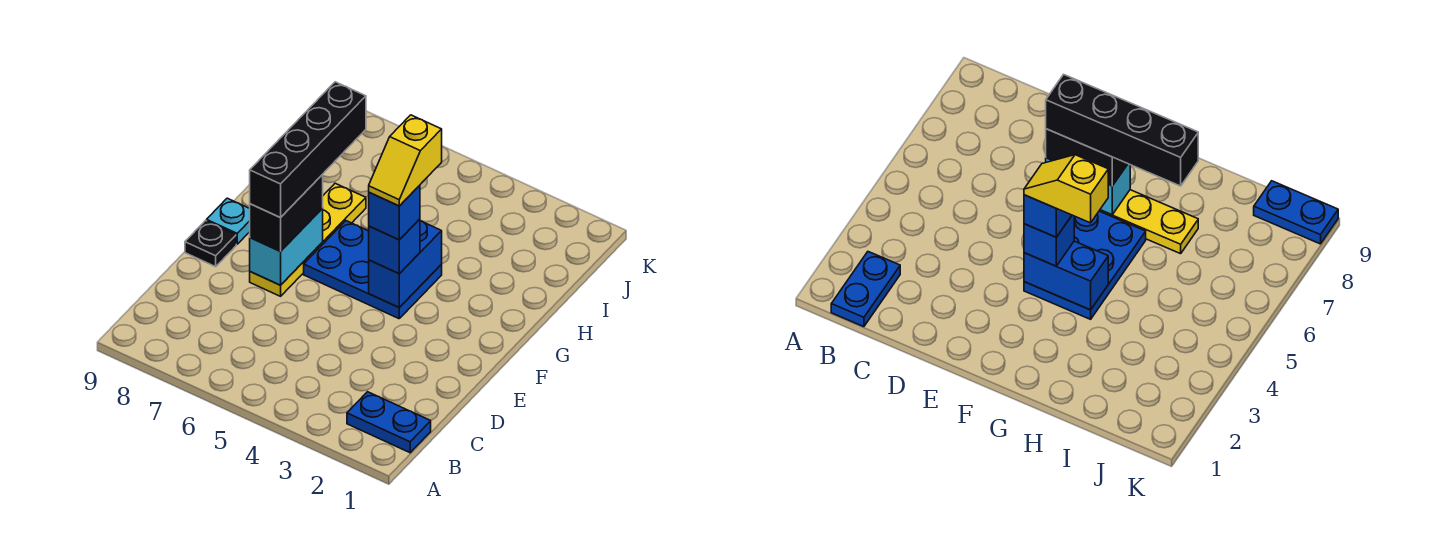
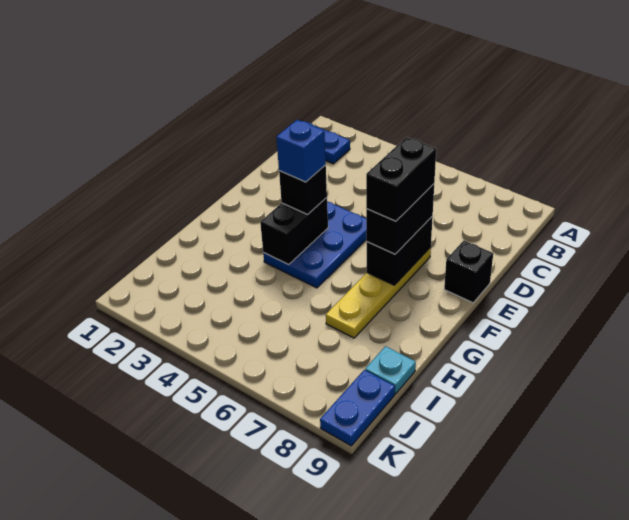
cyan brick E7:F7 level 2 -> black brick E7:F7 level 2
black brick E7:H7 level 4 -> black brick E7:F7 level 4
black plate E9 level 1 -> black brick E9 level 1
blue plate F4:G6 level 1 -> blue plate E4:G5 level 1
blue brick F4:G4 level 2 -> black brick F4:G4 level 2
blue brick F4 level 3 -> black brick F4 level 3
yellow slope F4:G4 level 5 top G -> none
cyan plate F9 level 1 -> cyan plate I9 level 1

